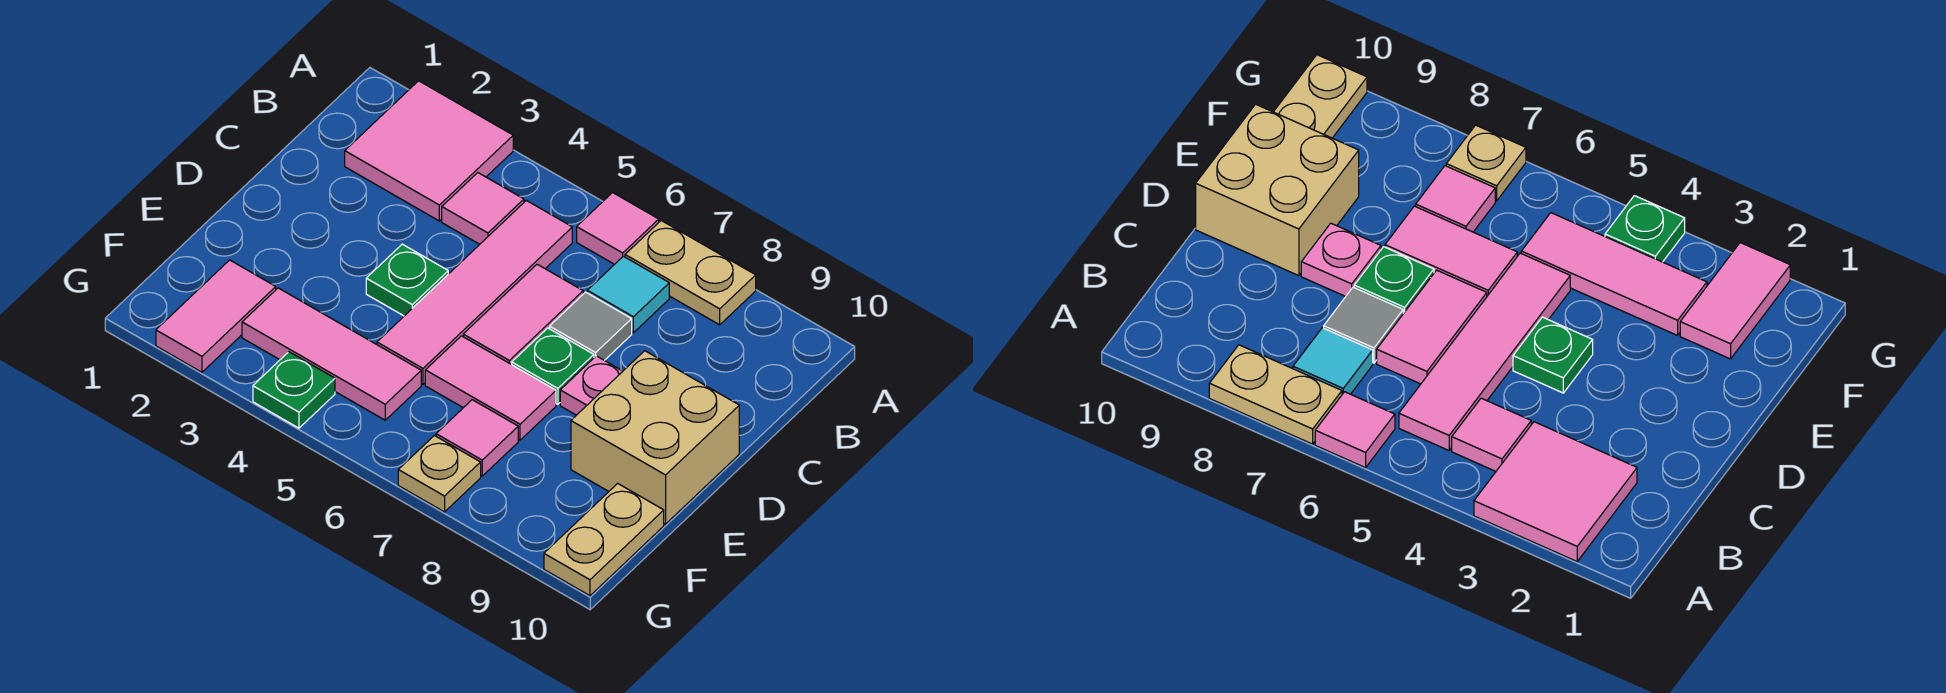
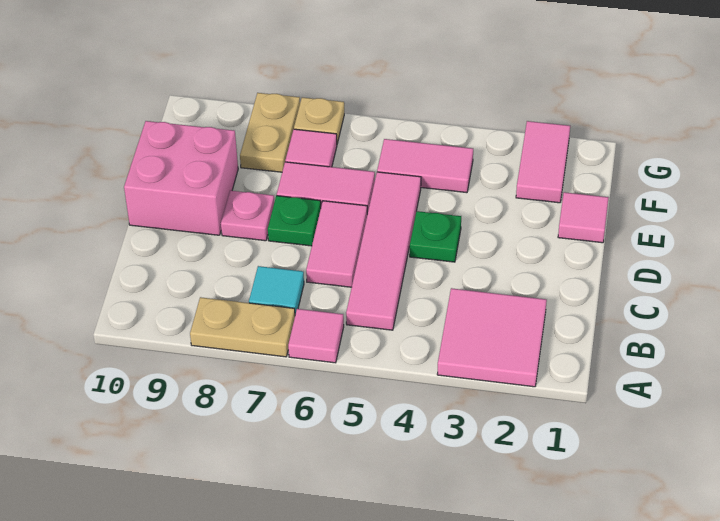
pink tile B4 level 1 -> pink tile E1 level 1
grey tile C7 level 1 -> none
tan brick D9:E10 level 1 -> pink brick D9:E10 level 1
pink tile F3:F5 level 1 -> pink tile F4:F5 level 1
tan plate F10:G10 level 1 -> tan plate F8:G8 level 1
green plate G4 level 1 -> none

